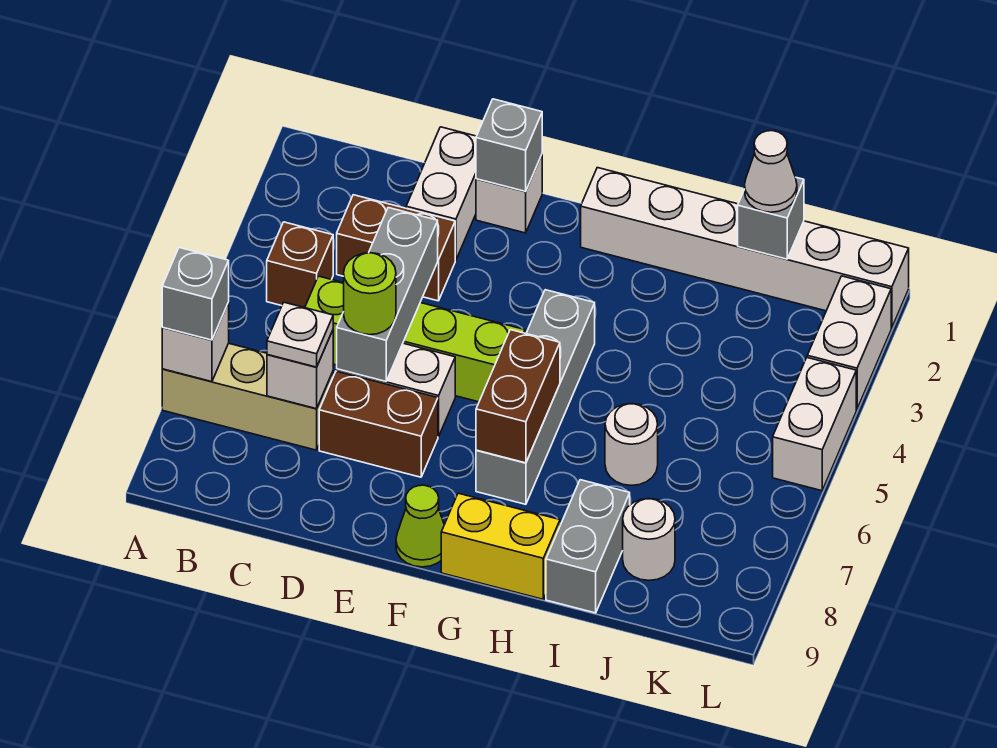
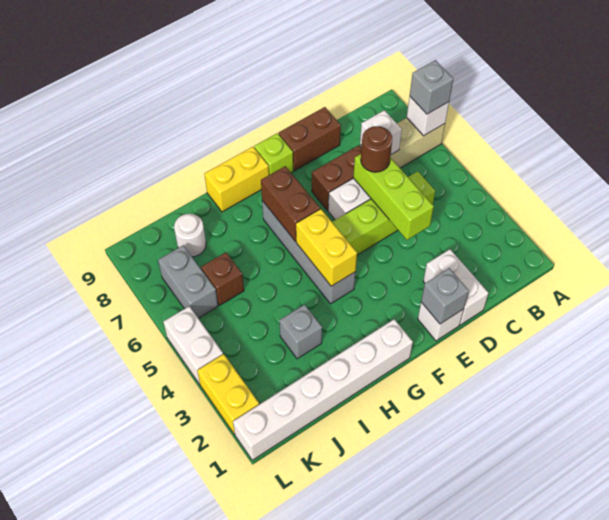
brown brick B4 level 1 -> brown brick J6 level 1
brown brick C3:D3 level 1 -> brown brick D9:E9 level 1
white plate C7 level 3 -> none
grey brick D4:D6 level 2 -> lime brick D4:D6 level 2
lime round brick D6 level 3 -> brown round brick D6 level 3
lime cone F9 level 1 -> lime brick F9 level 1
none -> yellow brick G4:G5 level 2
white round brick I6 level 1 -> none
grey brick I8:I9 level 1 -> grey brick K6:K7 level 1
grey brick J1 level 2 -> grey brick I3 level 1
white cone J1 level 3 -> none
white brick L2:L3 level 1 -> yellow brick L2:L3 level 1

